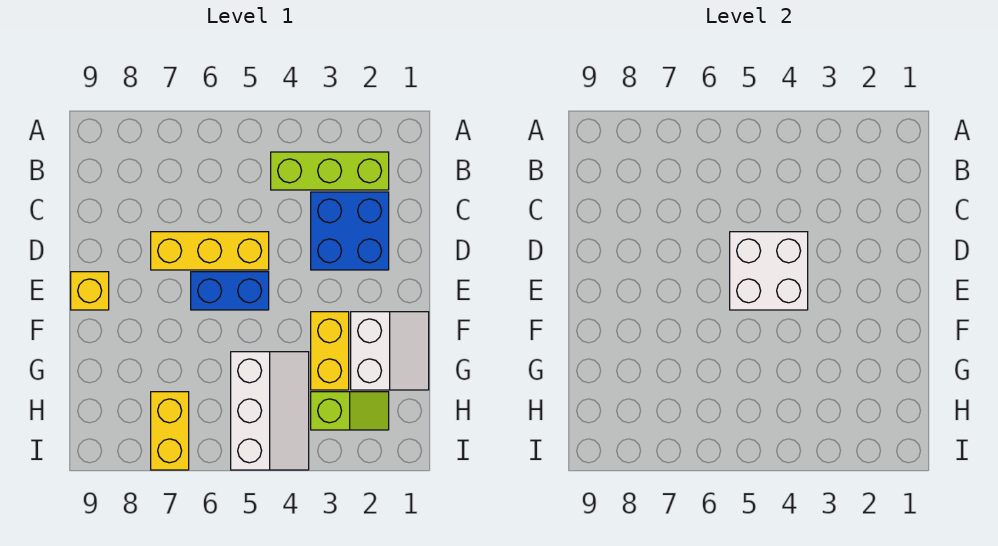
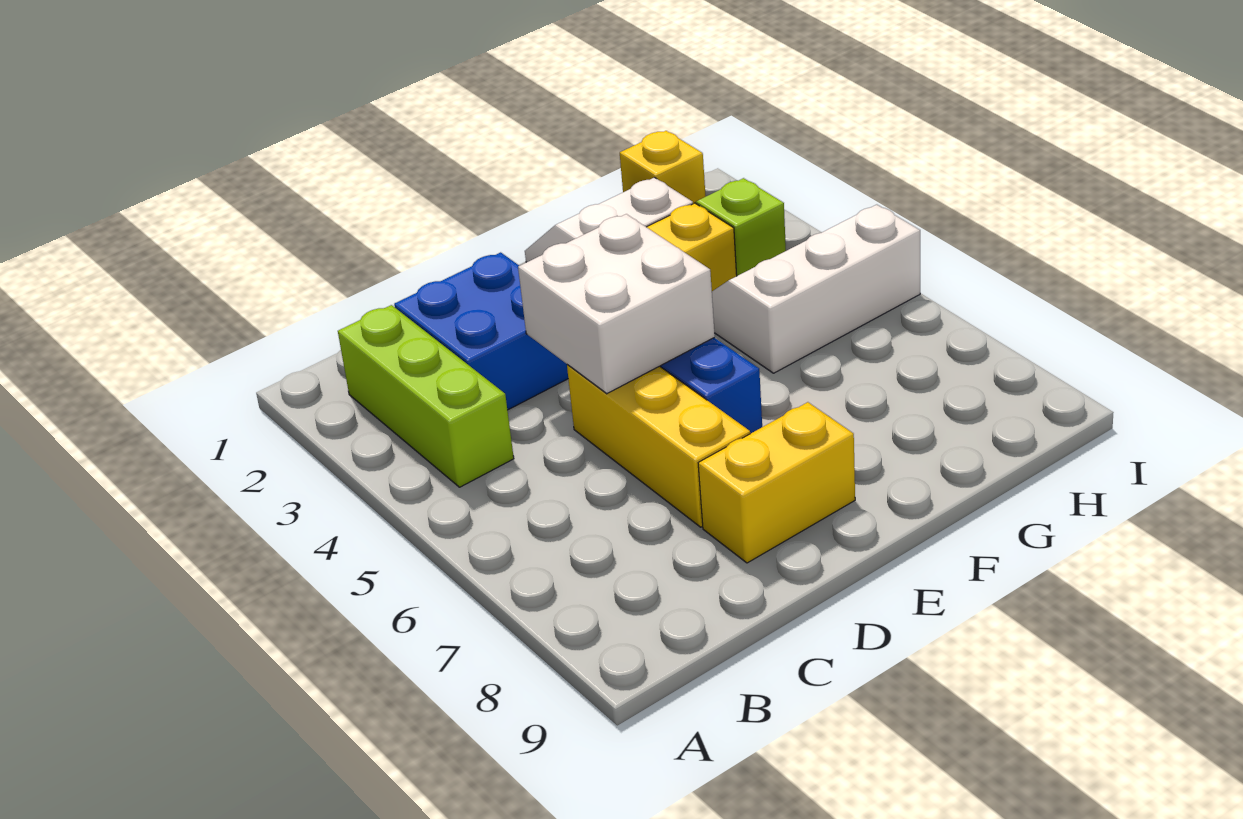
yellow brick E9 level 1 -> yellow brick H1 level 1
yellow brick H7:I7 level 1 -> yellow brick D8:E8 level 1

